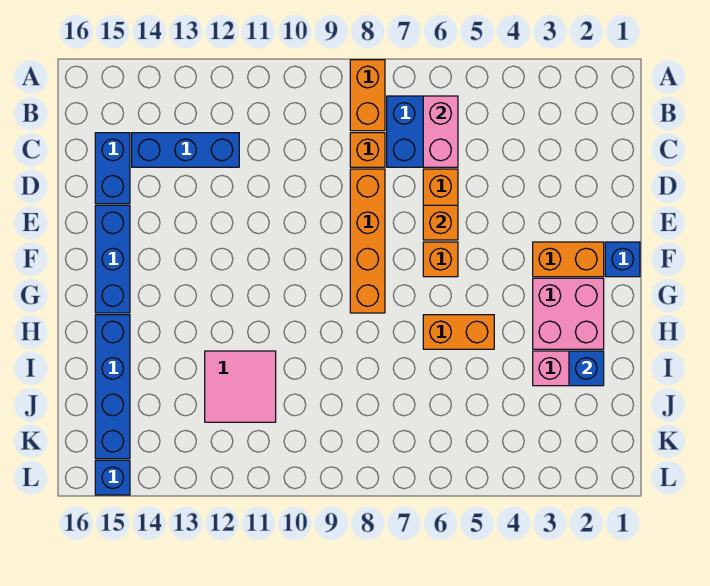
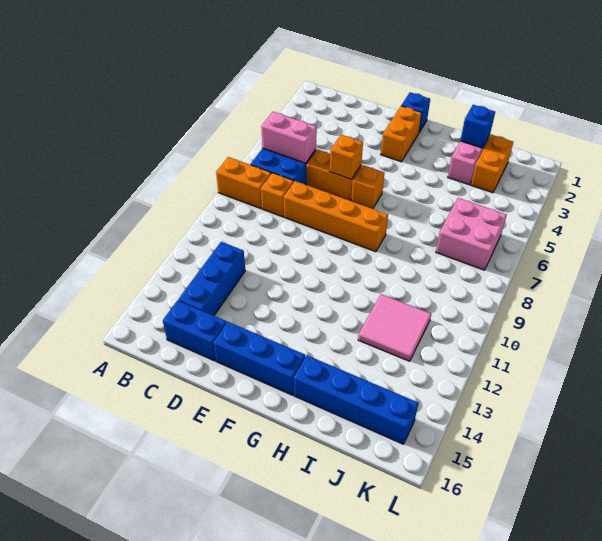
pink brick G2:H3 level 1 -> pink brick J6:K7 level 1
orange brick H5:H6 level 1 -> orange brick J2:J3 level 1
blue brick L15 level 1 -> none

